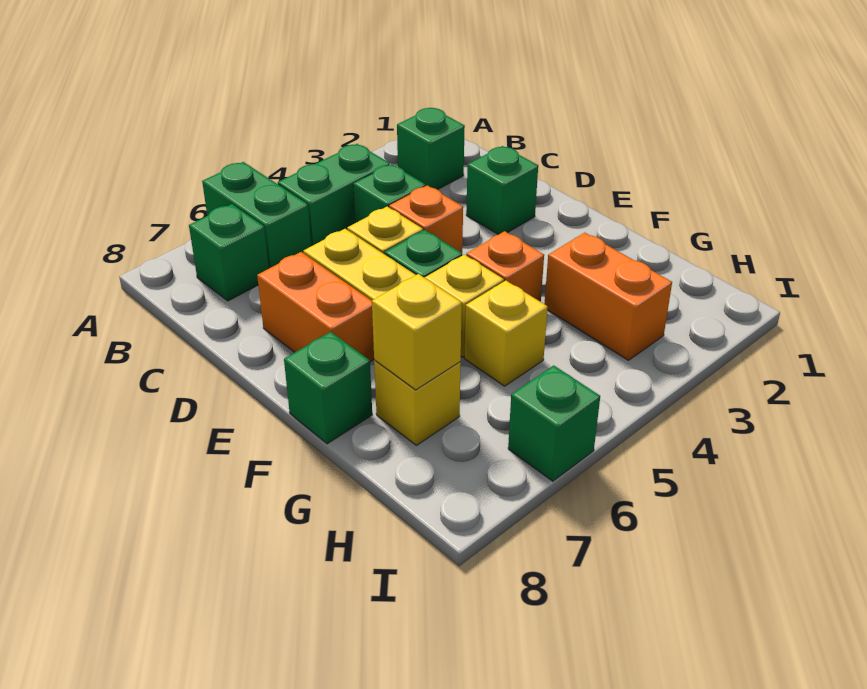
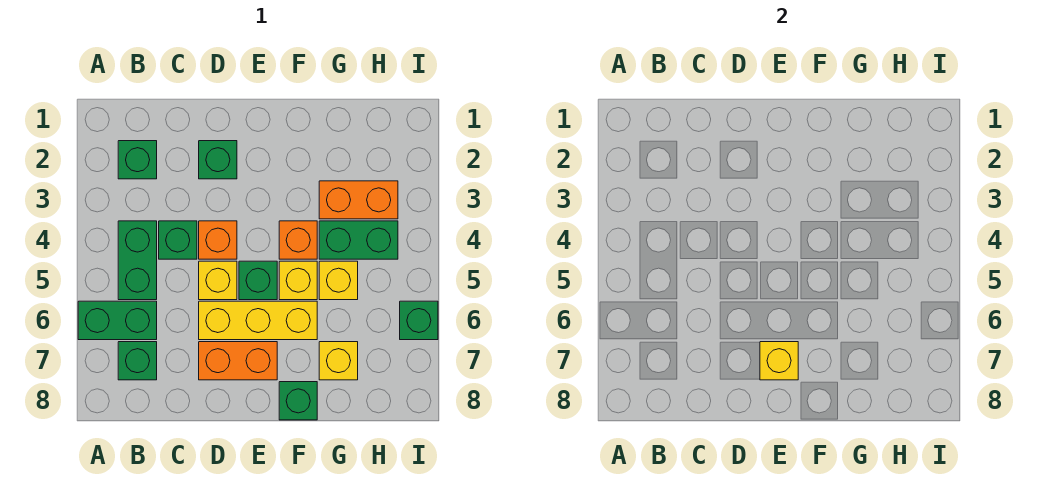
none -> green brick G4:H4 level 1
yellow brick G7 level 2 -> yellow brick E7 level 2

